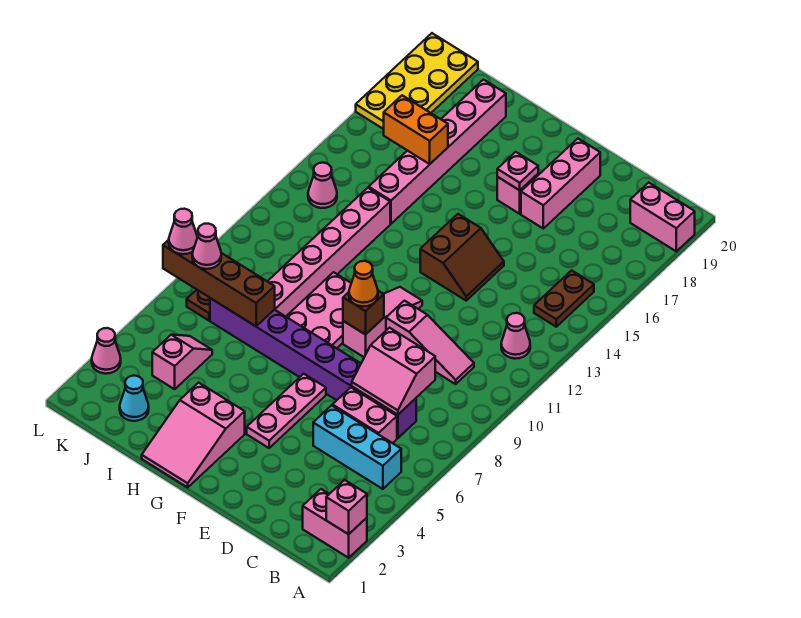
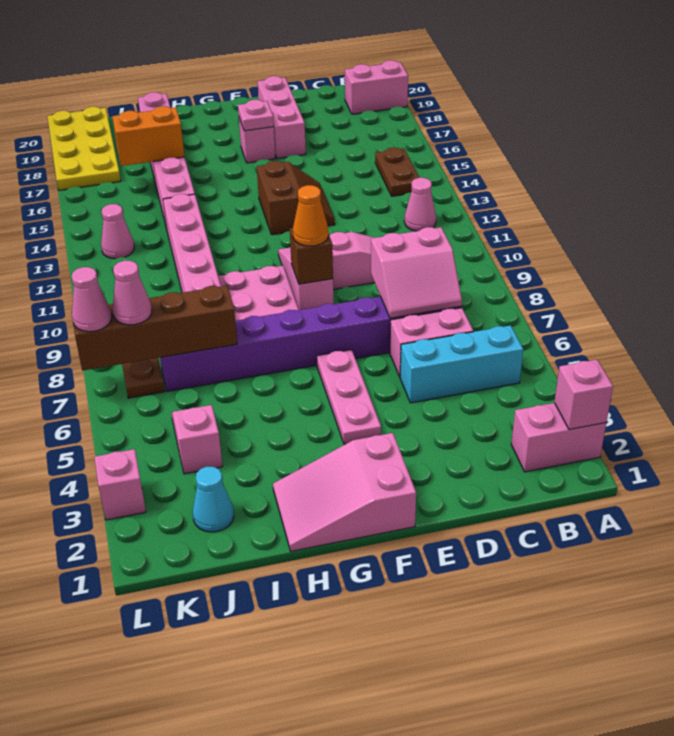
pink slope G1:H3 level 1 top 3 -> pink slope F1:H2 level 1 top F
pink cone L3 level 1 -> pink brick L3 level 1

